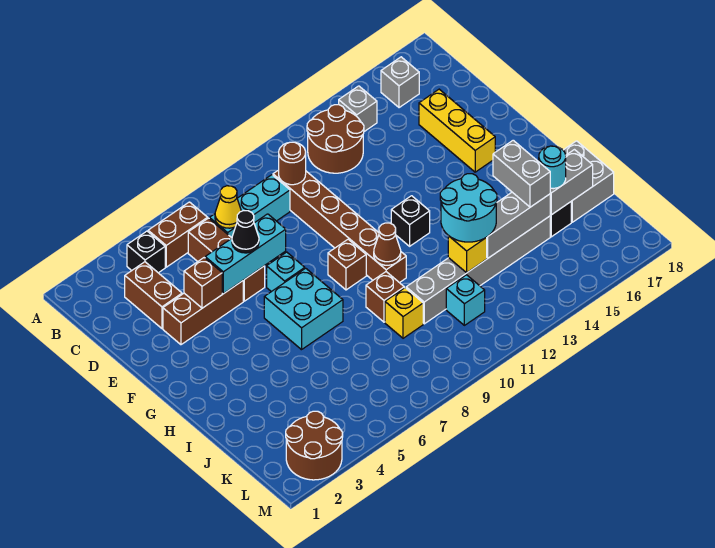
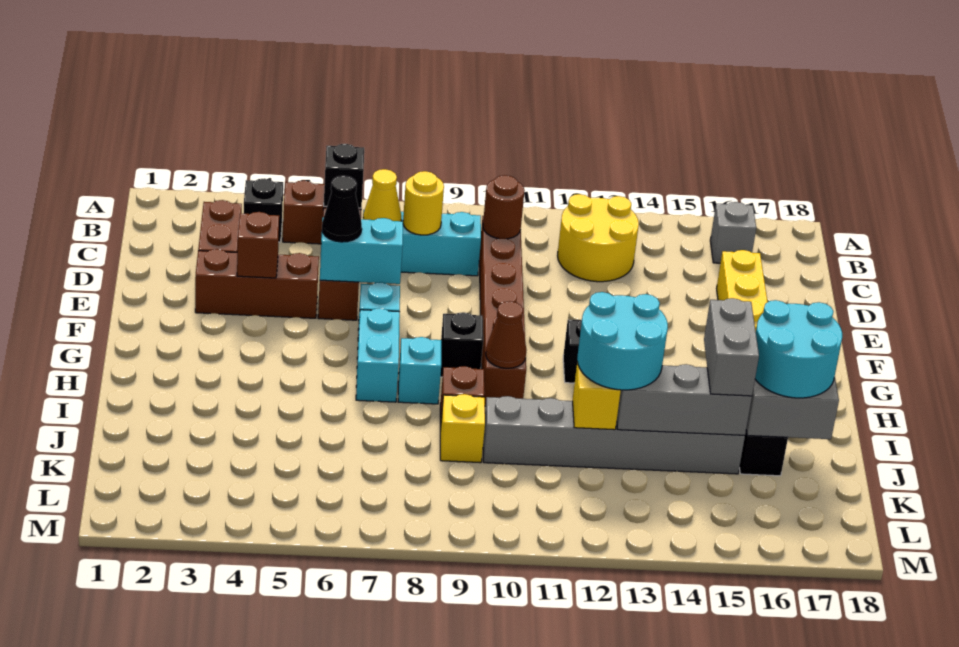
none -> black brick B6 level 2
brown round brick B12:C13 level 1 -> yellow round brick B12:C13 level 1
grey brick B14 level 1 -> none
none -> yellow round brick C8 level 2
cyan brick E5:E7 level 2 -> cyan brick E6:E7 level 2
cyan brick G6:H7 level 1 -> cyan brick G7:H7 level 1
brown brick G9 level 1 -> black brick G9 level 1
grey brick I17:J18 level 1 -> none
cyan round brick J16 level 3 -> cyan round brick I16:J17 level 3
cyan brick K11 level 1 -> cyan brick H8 level 1
brown round brick L2:M3 level 1 -> none

